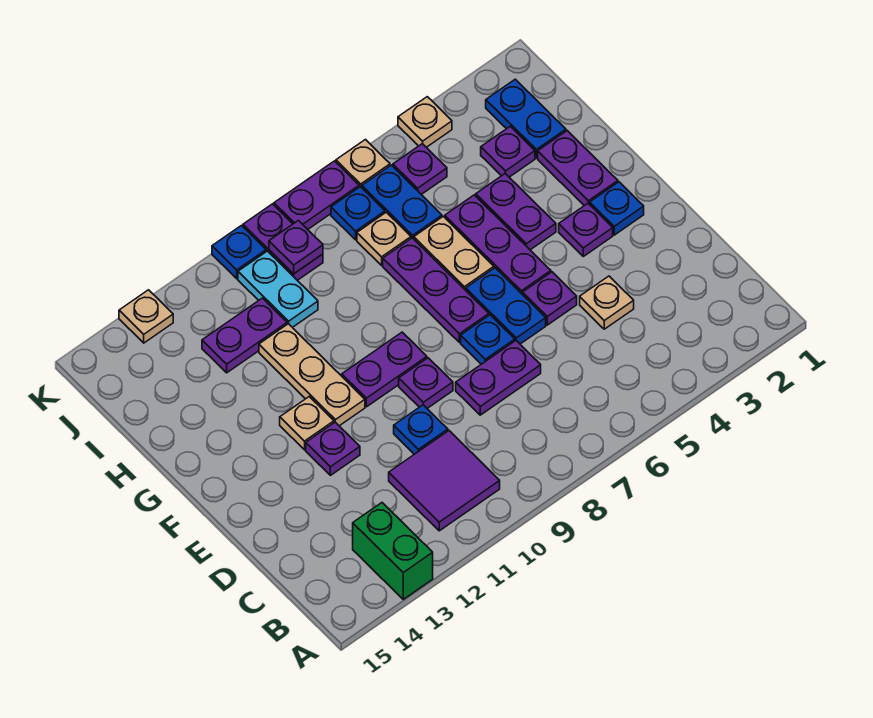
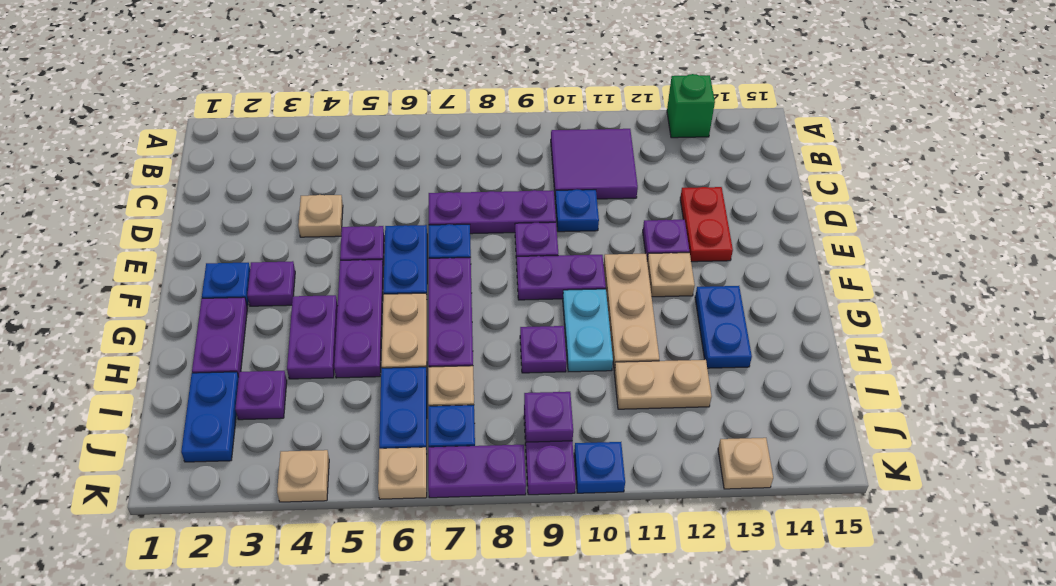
green brick A13:B13 level 1 -> green brick A13 level 1
purple plate D7:D8 level 1 -> purple plate D7:D9 level 1
none -> red plate D13:E13 level 1
none -> blue plate G13:H13 level 1
cyan plate I10:J10 level 1 -> cyan plate G10:H10 level 1
purple plate I11:I12 level 1 -> tan plate I11:I12 level 1
purple plate J5 level 1 -> purple plate H9 level 1

